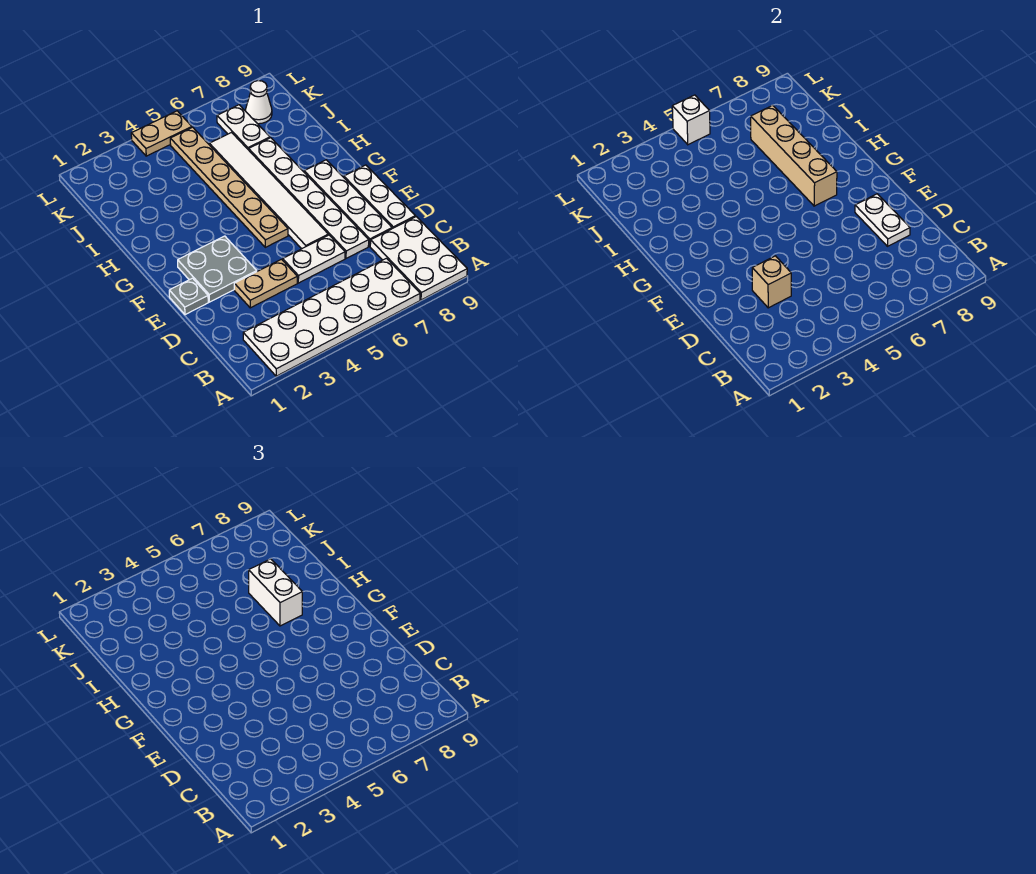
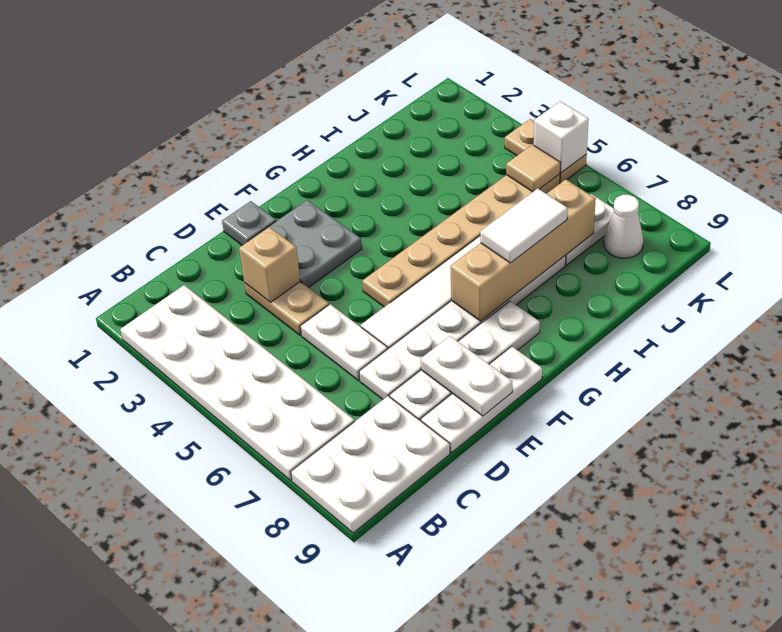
white plate D8:E8 level 2 -> white plate E8:E9 level 2
white brick H7:I7 level 3 -> white tile H7:I7 level 3
none -> tan tile K5 level 2

